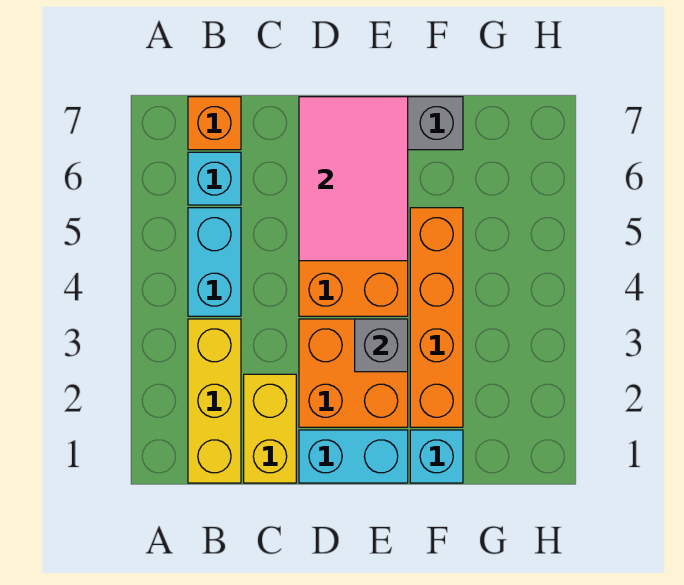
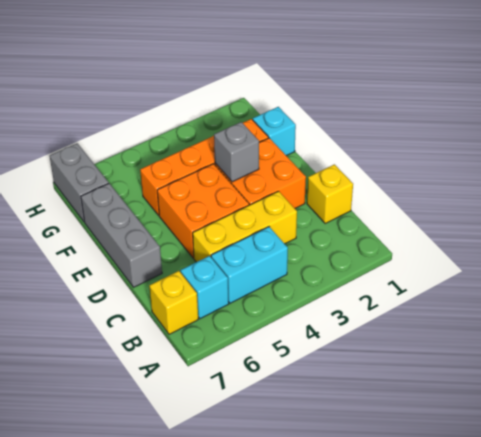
yellow brick B1:B3 level 1 -> yellow brick C3:C5 level 1
orange brick B7 level 1 -> yellow brick B7 level 1
yellow brick C1:C2 level 1 -> yellow brick C1 level 1
cyan brick D1:E1 level 1 -> none
pink tile D5:E7 level 2 -> none
none -> grey brick G7:H7 level 1

